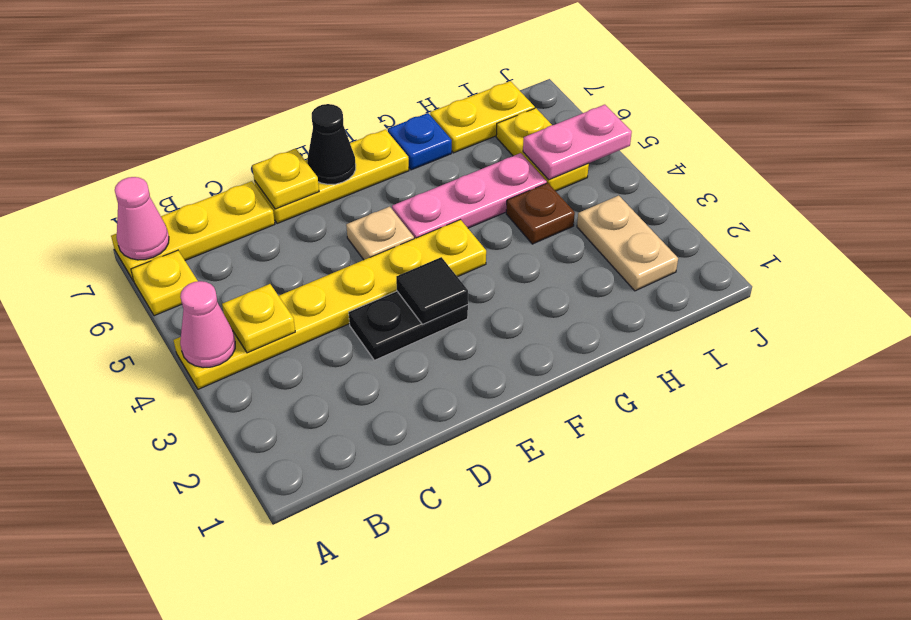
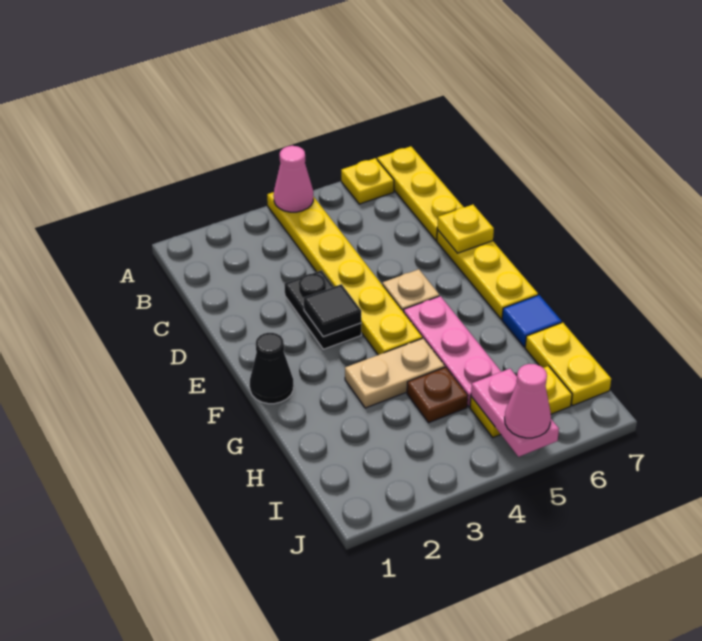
pink cone A7 level 2 -> pink cone J5 level 3
yellow plate B4 level 2 -> none
black cone E7 level 2 -> black cone F1 level 1
blue plate G7 level 1 -> blue tile G7 level 1
tan plate I2:I3 level 1 -> tan plate G3:G4 level 1

